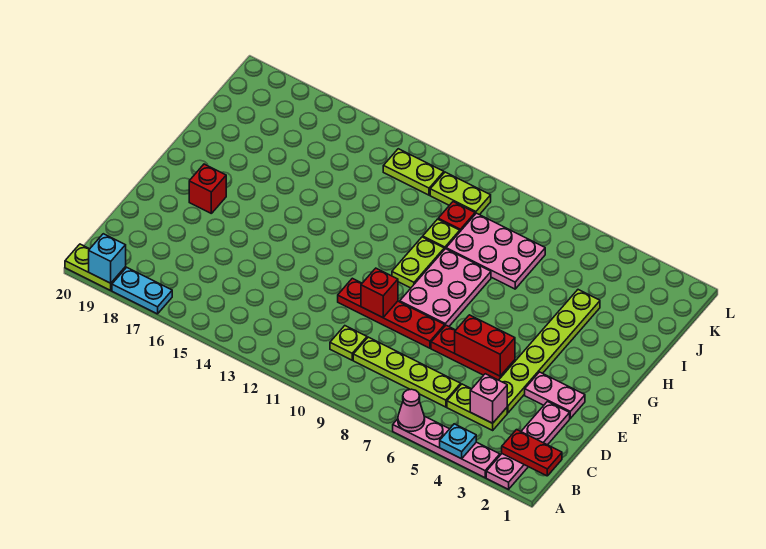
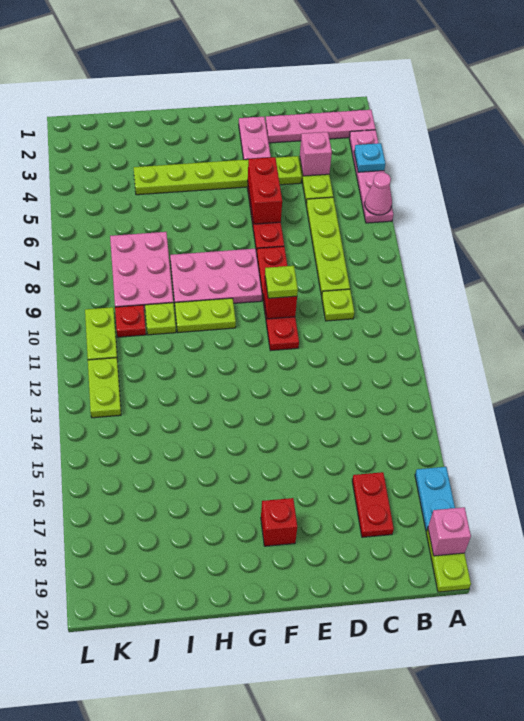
cyan brick A19 level 2 -> pink brick A19 level 2
red plate B1:B2 level 2 -> red plate C17:C18 level 1
none -> lime plate E10 level 3

